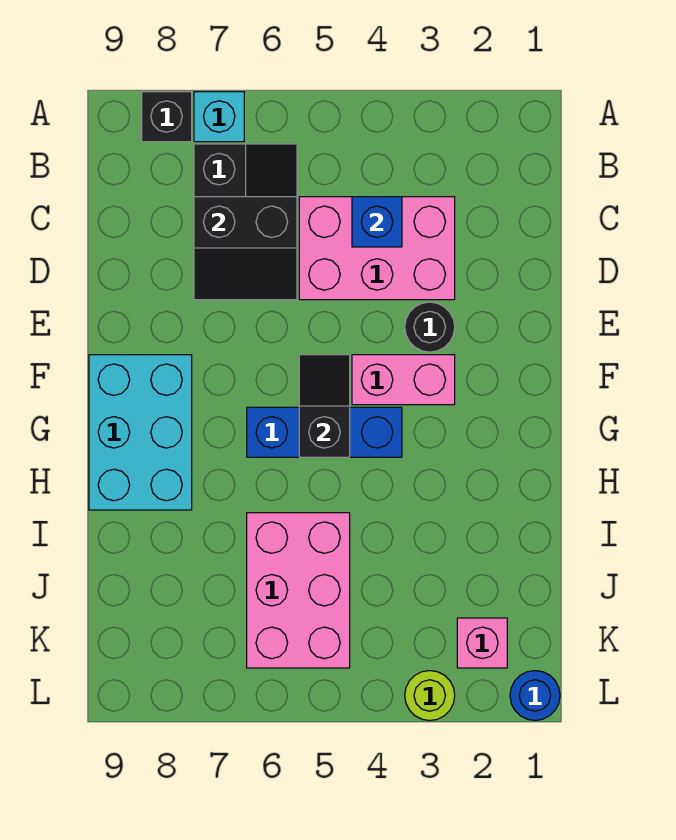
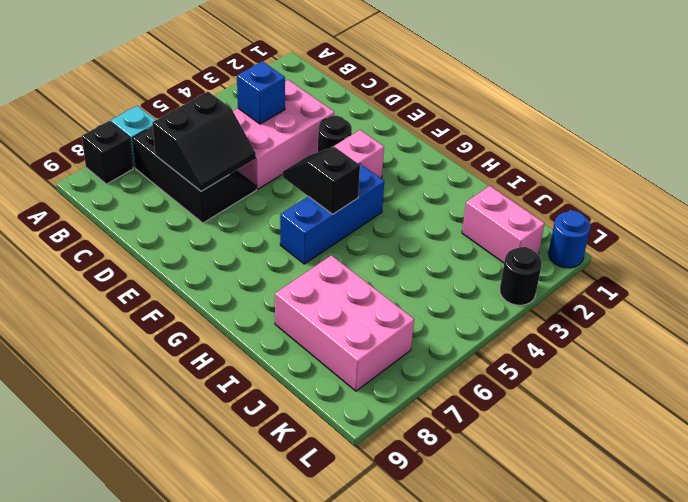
cyan brick F8:H9 level 1 -> none
pink brick I5:K6 level 1 -> pink brick I7:K8 level 1
pink brick K2 level 1 -> pink brick J2:K2 level 1
lime round brick L3 level 1 -> black round brick L3 level 1

